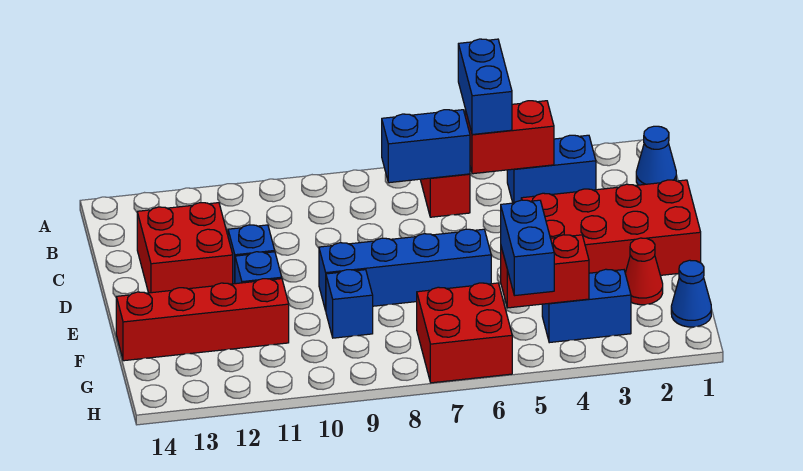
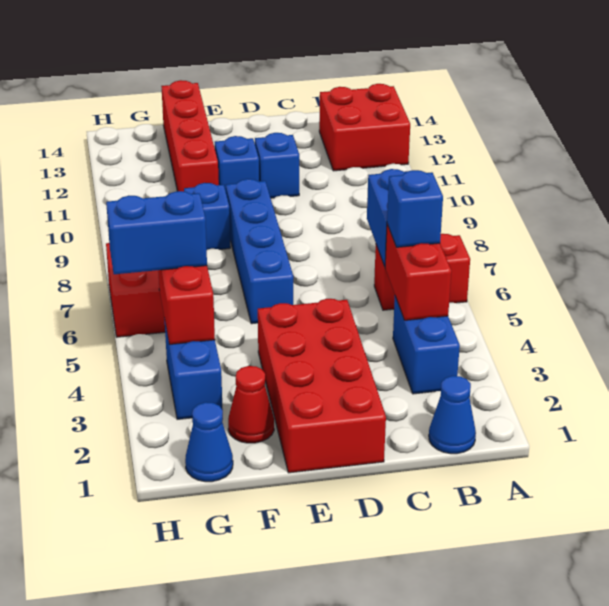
blue brick A5:B5 level 3 -> blue brick B5 level 3
red brick C12:D13 level 1 -> red brick A12:B13 level 1

